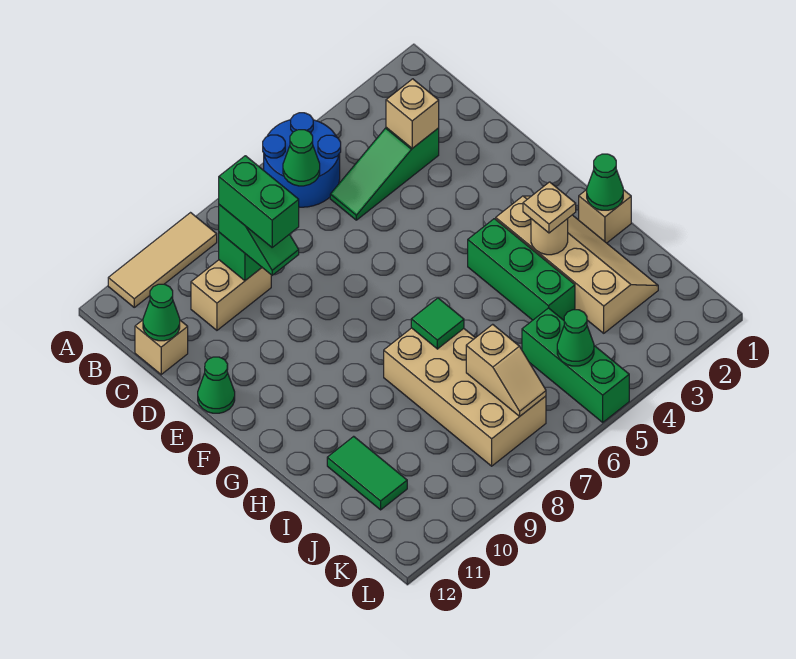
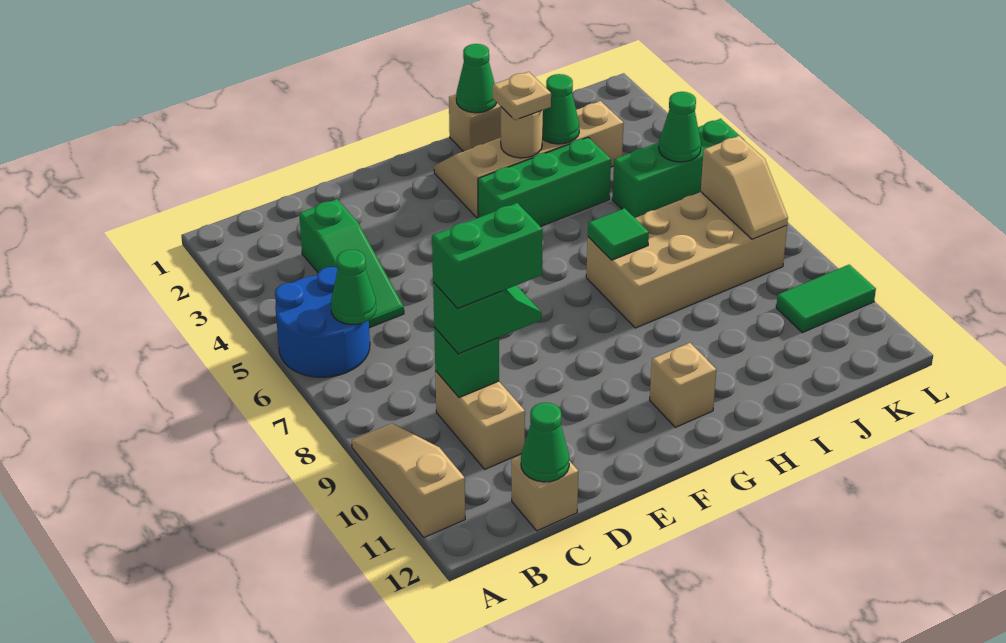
tan tile A9:A11 level 1 -> tan slope A9:A11 level 1 top 11
tan brick C3 level 2 -> tan brick G11 level 1
green cone E12 level 1 -> green cone I3 level 2
green tile I11:J11 level 1 -> green tile K10:L10 level 1
tan slope J7:K7 level 2 top J -> tan slope K7:K8 level 2 top 7

